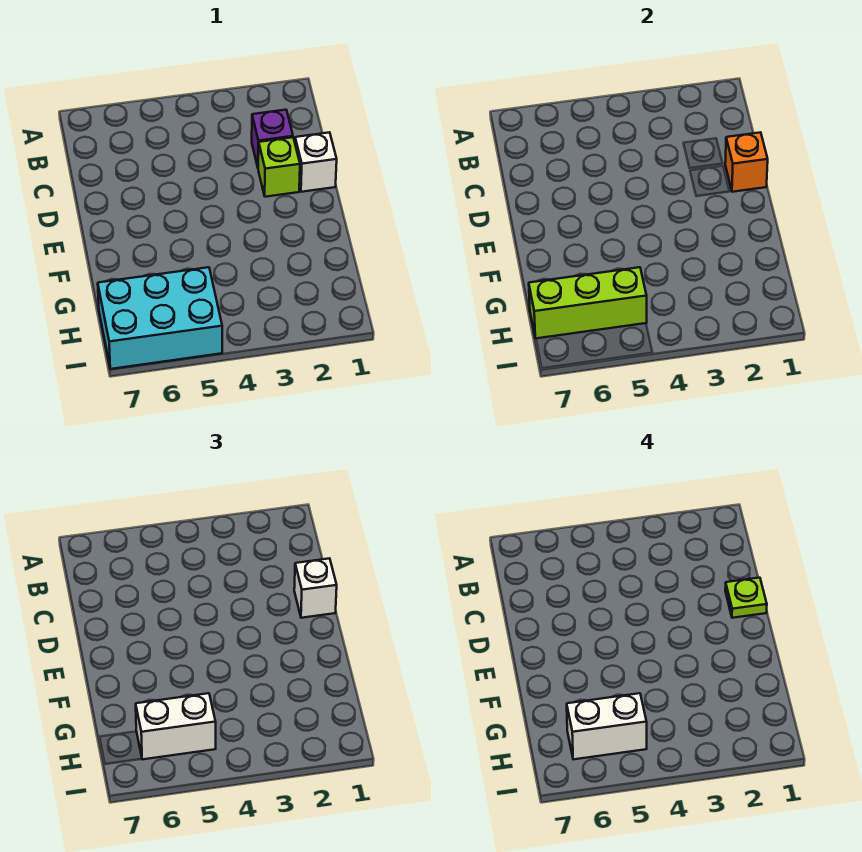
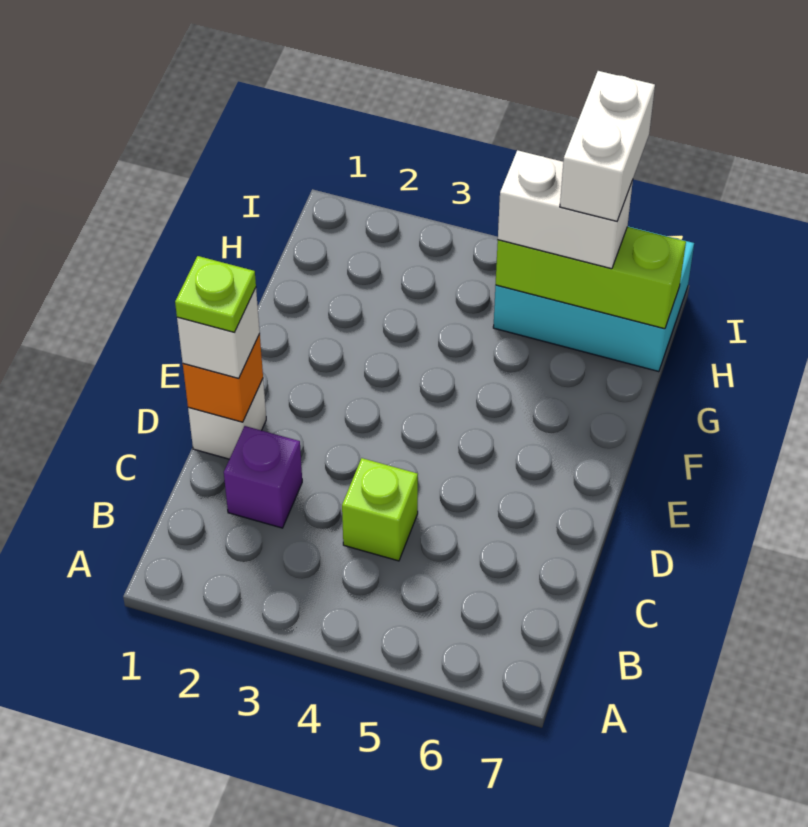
lime brick D2 level 1 -> lime brick C4 level 1
white brick H5:H6 level 4 -> white brick H6:I6 level 4

